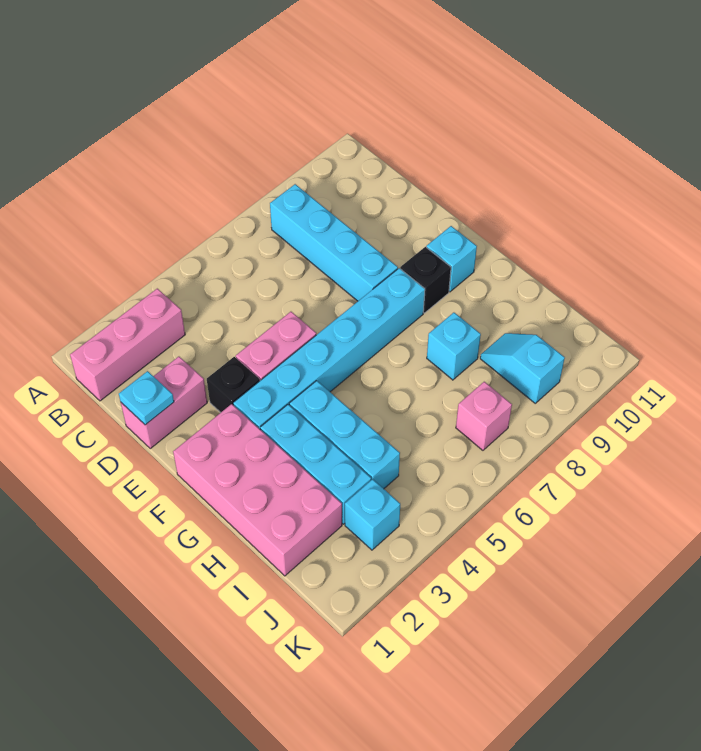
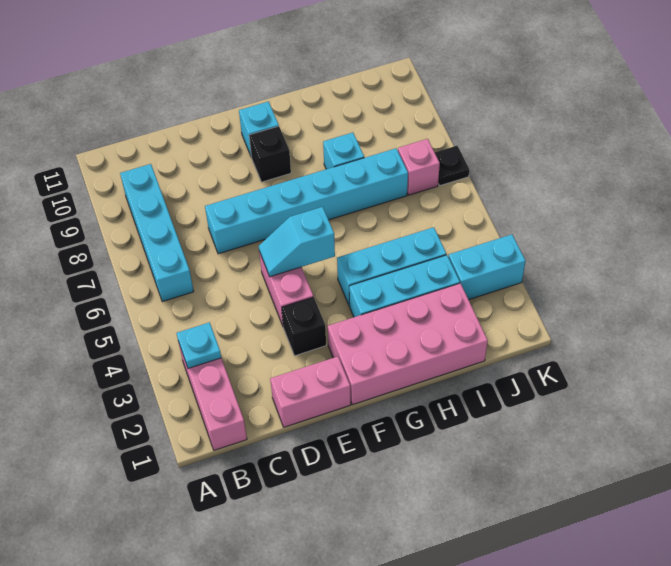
cyan brick B8:E8 level 1 -> cyan brick B6:B9 level 1
pink brick D1:D2 level 1 -> pink brick D1:E1 level 1
cyan plate D1 level 2 -> cyan plate B3 level 2
cyan brick F3:F8 level 1 -> cyan brick D7:I7 level 1
cyan slope I9:J9 level 1 top J -> cyan slope E5:F5 level 2 top F
cyan brick J3 level 1 -> cyan brick J3:K3 level 1
none -> black plate K7 level 1

